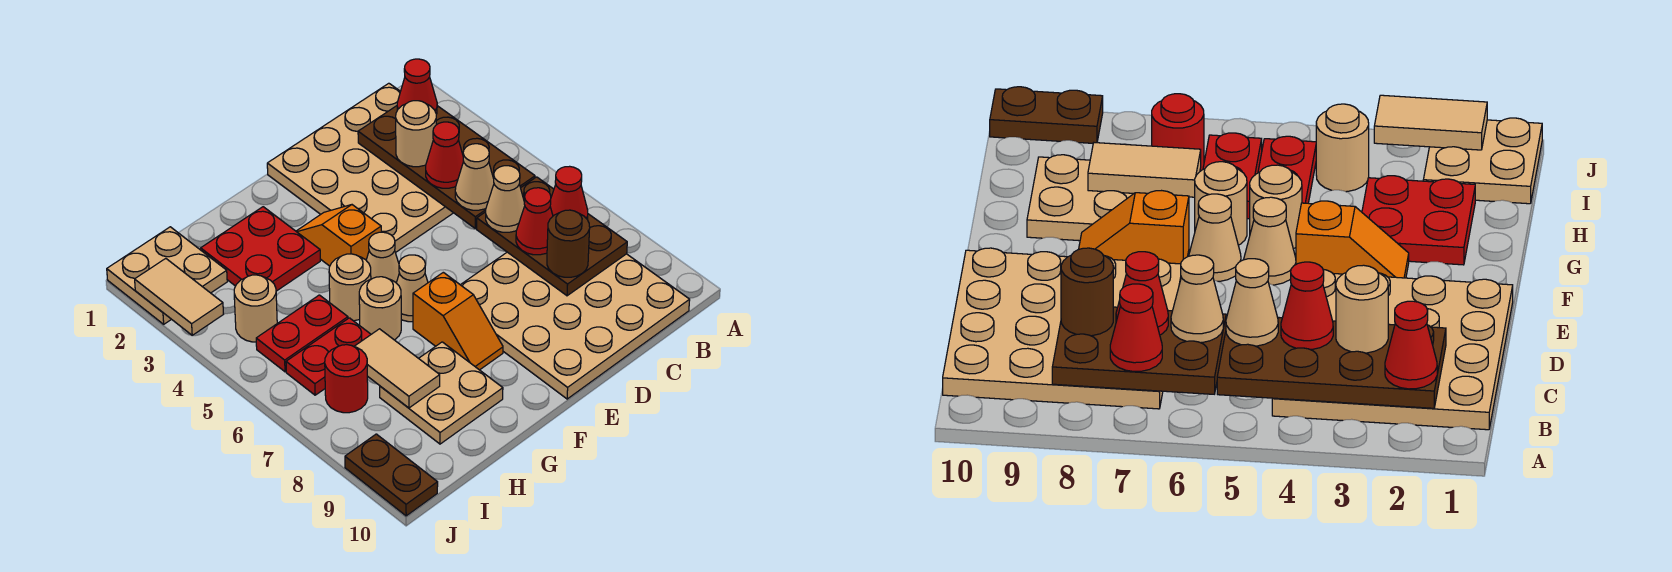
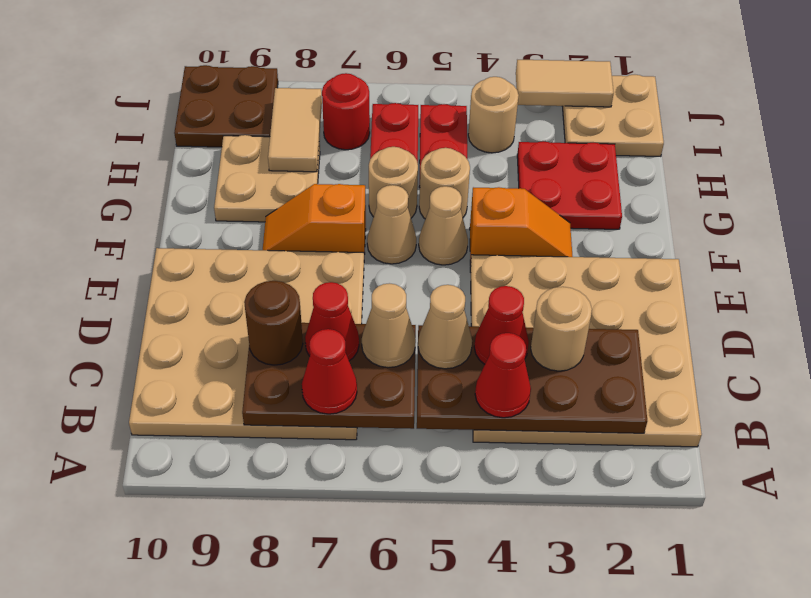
red cone B2 level 3 -> red cone B4 level 3
tan tile H7:H8 level 2 -> tan tile H8:I8 level 2
brown plate J9:J10 level 1 -> brown plate I9:J10 level 1

